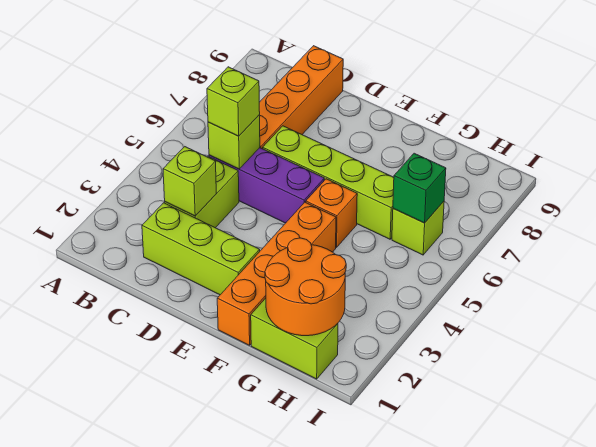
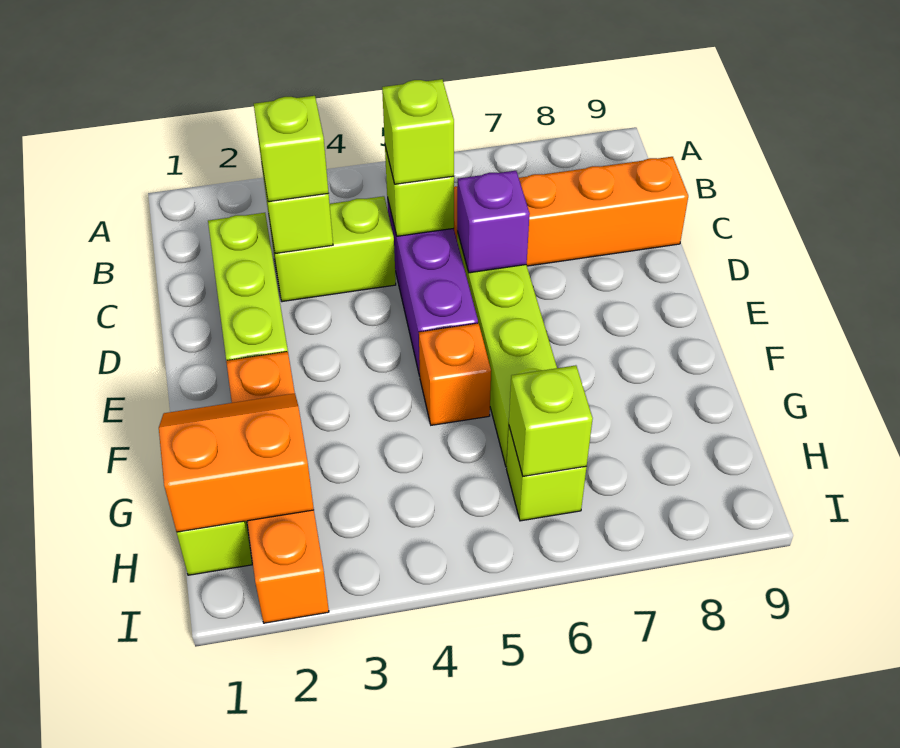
none -> lime brick C3 level 3
none -> purple brick D6 level 2
orange brick F1:F4 level 1 -> orange brick F2:I2 level 1
orange round brick G1:H2 level 2 -> orange slope G1:H2 level 2 top H
green brick H6 level 2 -> lime brick H6 level 2

